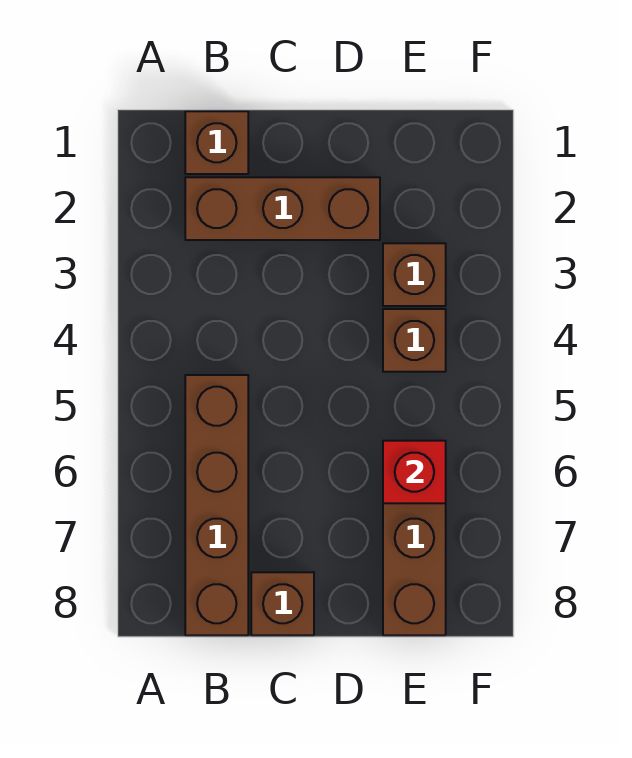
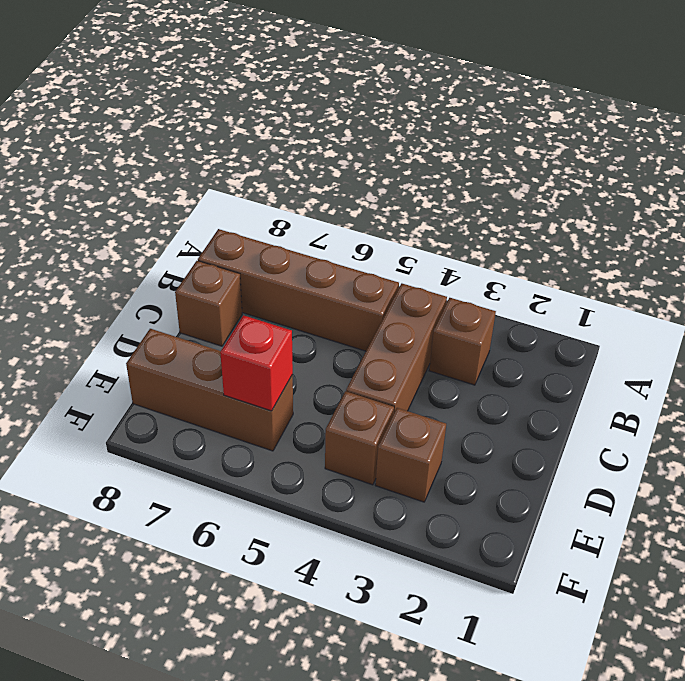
brown brick B1 level 1 -> brown brick B3 level 1
brown brick B2:D2 level 1 -> brown brick B4:D4 level 1

